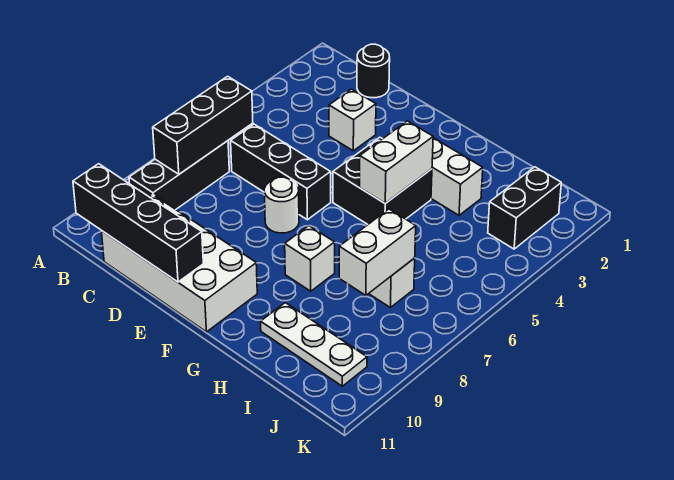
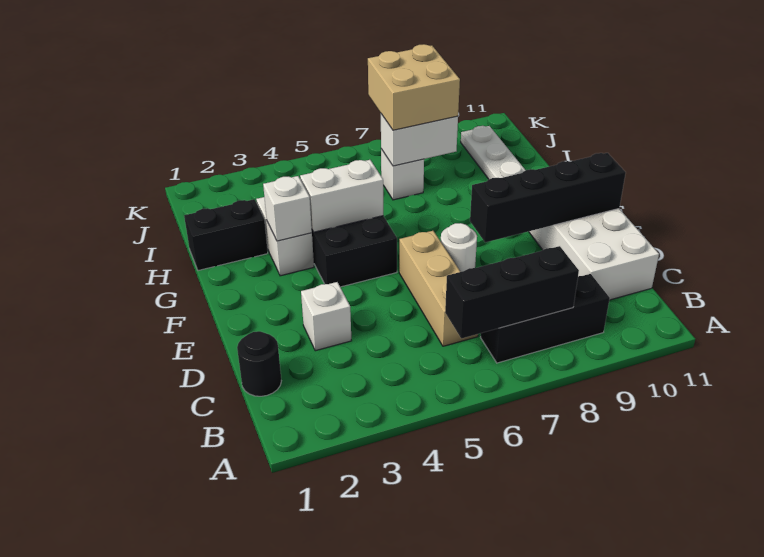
black brick B11:E11 level 2 -> black brick E8:E11 level 2
black brick C6:E6 level 1 -> tan brick C6:E6 level 1
white brick G8 level 1 -> white brick G3 level 2
none -> tan brick I7:J8 level 3
black brick J2:J3 level 1 -> black brick H1:H2 level 1

